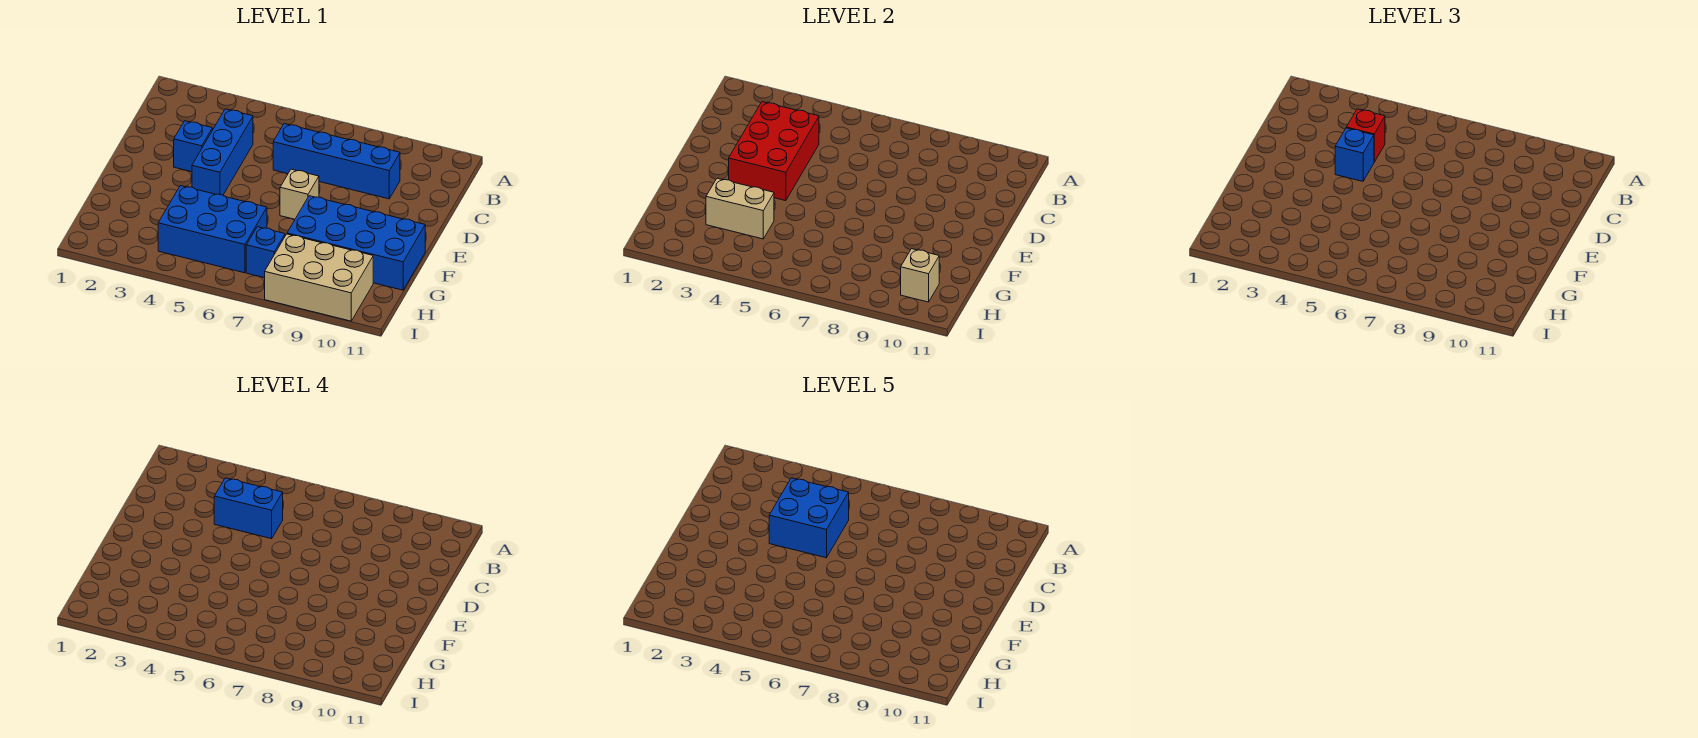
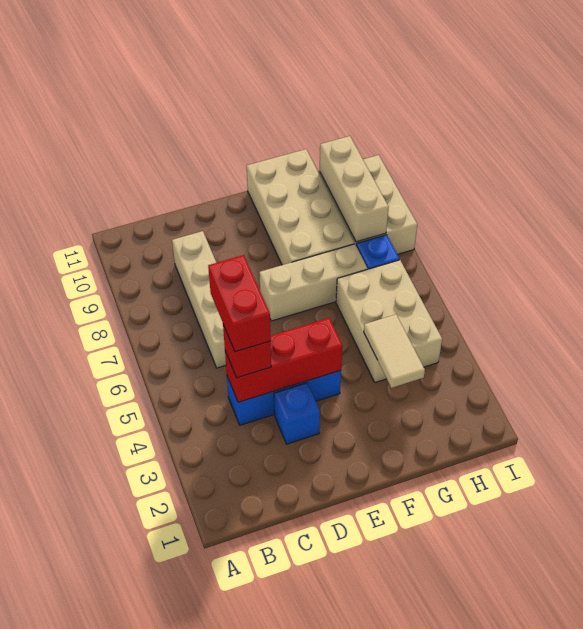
red brick C3:E4 level 2 -> red brick C4:E4 level 2
blue brick C4:C5 level 4 -> red brick C4:C5 level 4
blue brick C4:D5 level 5 -> none
blue brick C6:C9 level 1 -> tan brick C6:C9 level 1
blue brick D4 level 3 -> none
tan brick E7 level 1 -> tan brick E7:G7 level 1
blue brick F8:G11 level 1 -> tan brick F8:G11 level 1
tan brick G3:G4 level 2 -> tan tile G3:G4 level 2
blue brick G4:H6 level 1 -> tan brick G4:H6 level 1
tan brick H10 level 2 -> tan brick H8:H10 level 2

